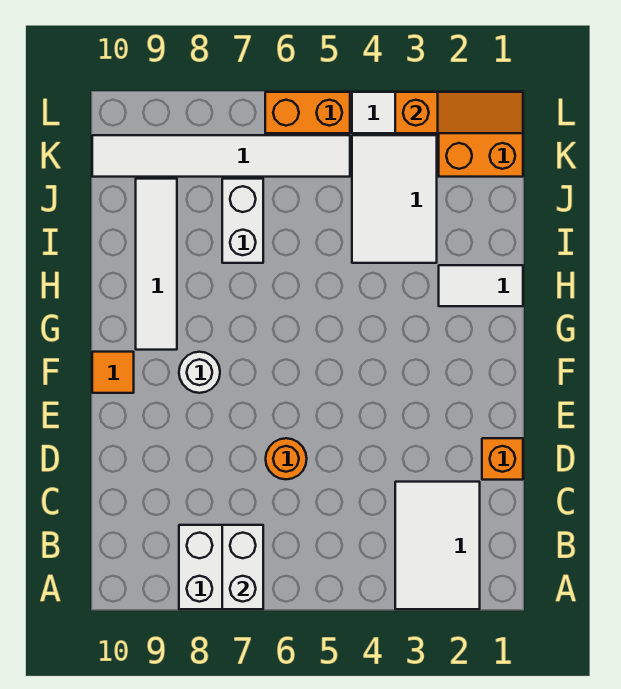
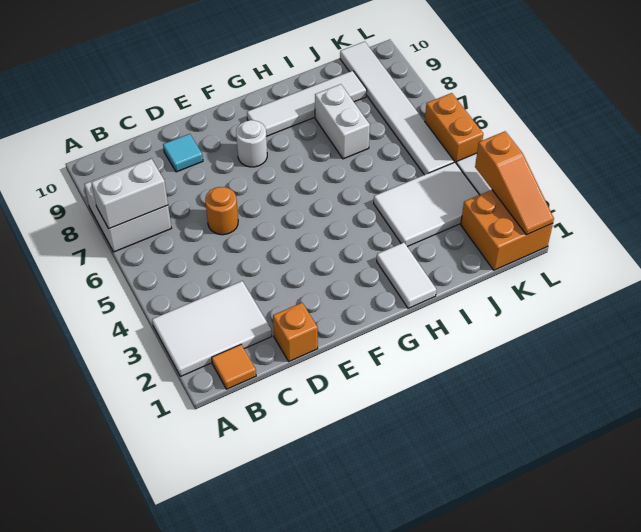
none -> cyan tile D9 level 1
orange tile F10 level 1 -> orange tile B1 level 1
white brick I7:J7 level 1 -> white brick I7:I8 level 1

